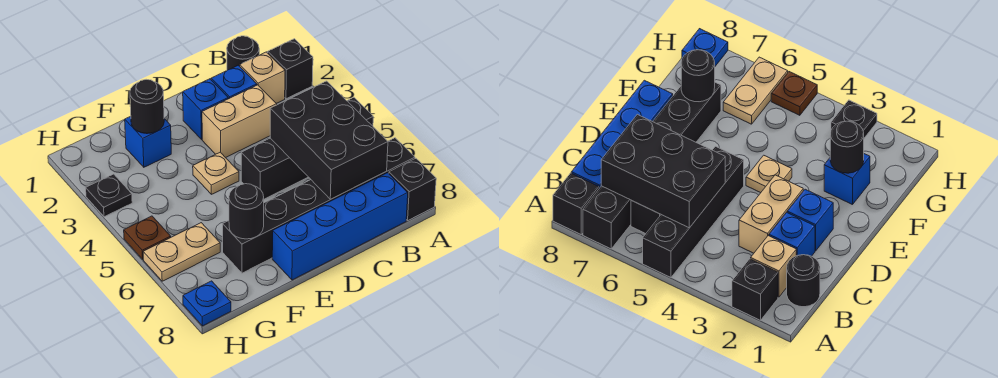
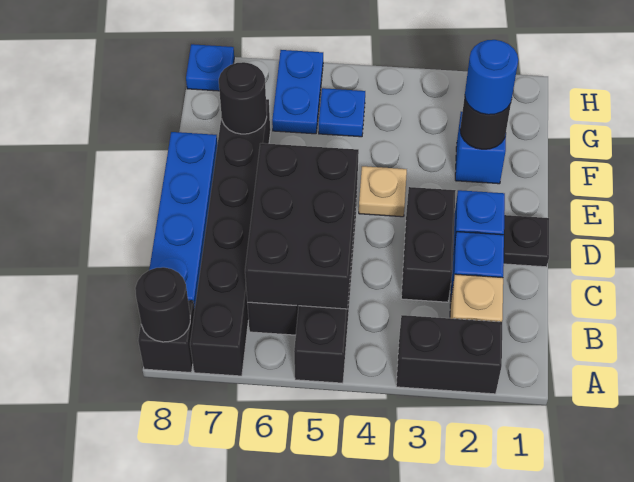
black brick A2 level 1 -> black brick A2:A3 level 1
black round brick B1 level 1 -> black round brick A8 level 2
black brick B5:C7 level 2 -> black brick B5:D6 level 2
tan brick C3:D3 level 1 -> black brick C3:D3 level 1
none -> blue round brick F2 level 3
none -> blue plate G5 level 1
tan plate G6:H6 level 1 -> blue plate G6:H6 level 1
black plate H3 level 1 -> black plate D1 level 1
brown plate H5 level 1 -> none

